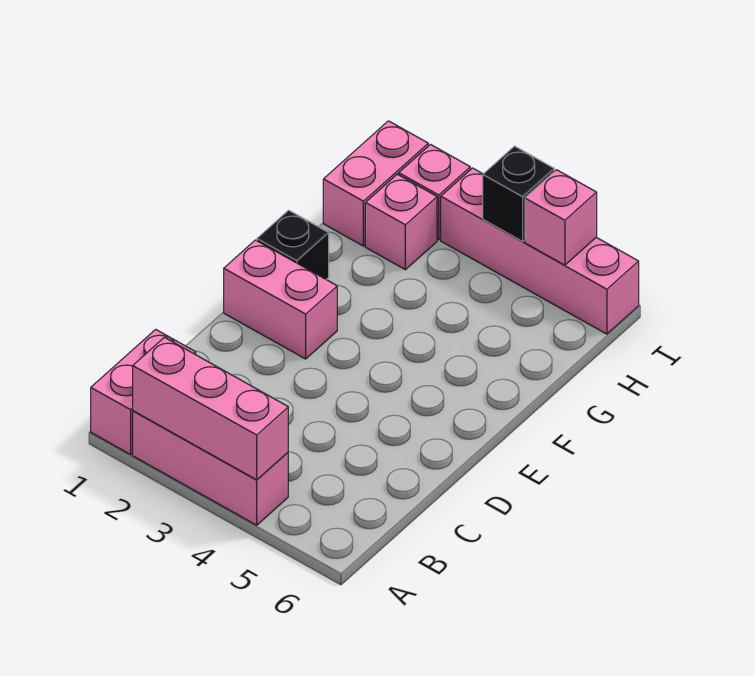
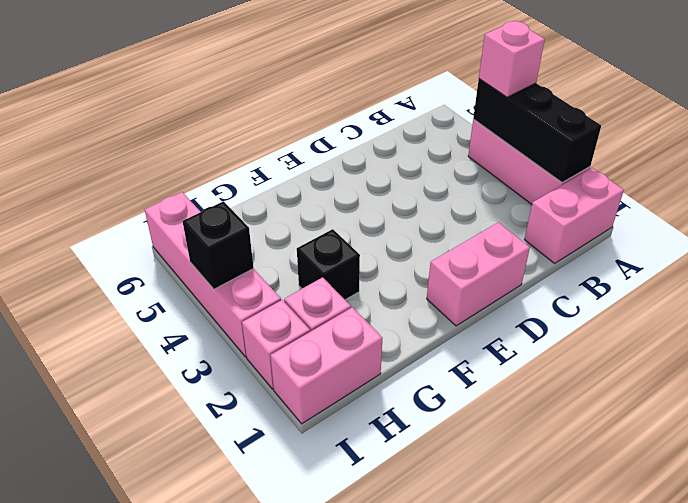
pink brick A2:A4 level 2 -> black brick A2:A4 level 2
pink brick E1:E2 level 1 -> pink brick D1:E1 level 1
black brick F1 level 1 -> black brick G3 level 1
pink brick I5 level 2 -> pink brick A4 level 3

